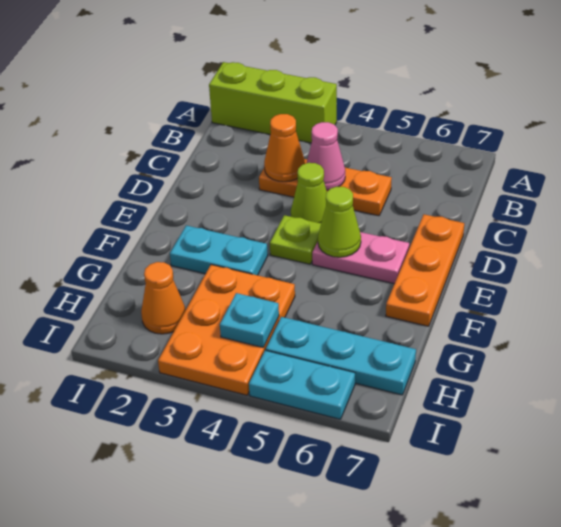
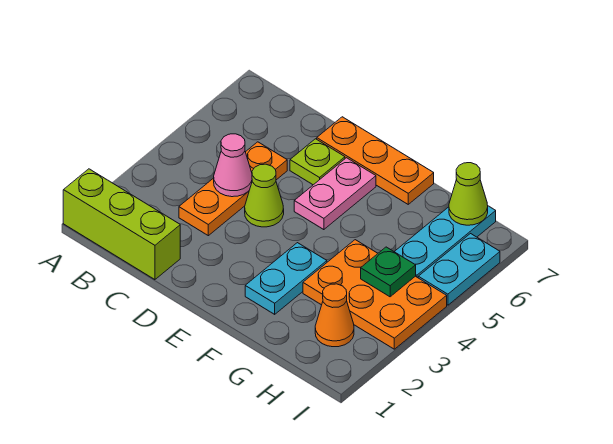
lime brick A1:A3 level 1 -> lime brick A1:C1 level 1
orange cone C3 level 2 -> none
lime plate E4 level 1 -> lime plate D6 level 1
lime cone E5 level 2 -> lime cone H7 level 2
cyan plate H4 level 2 -> green plate H4 level 2

